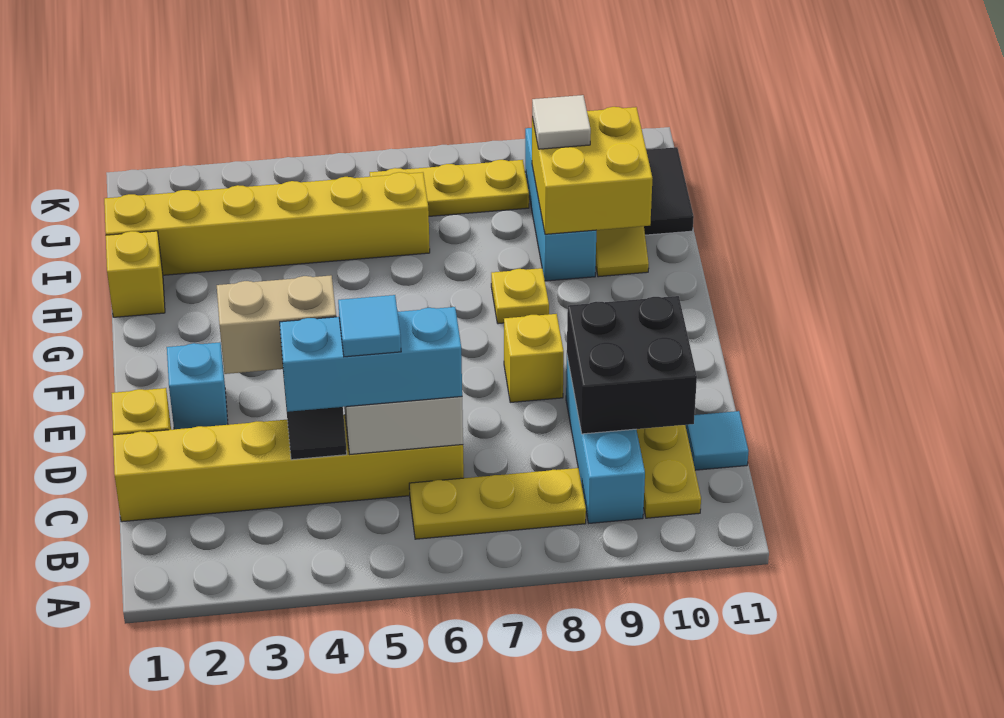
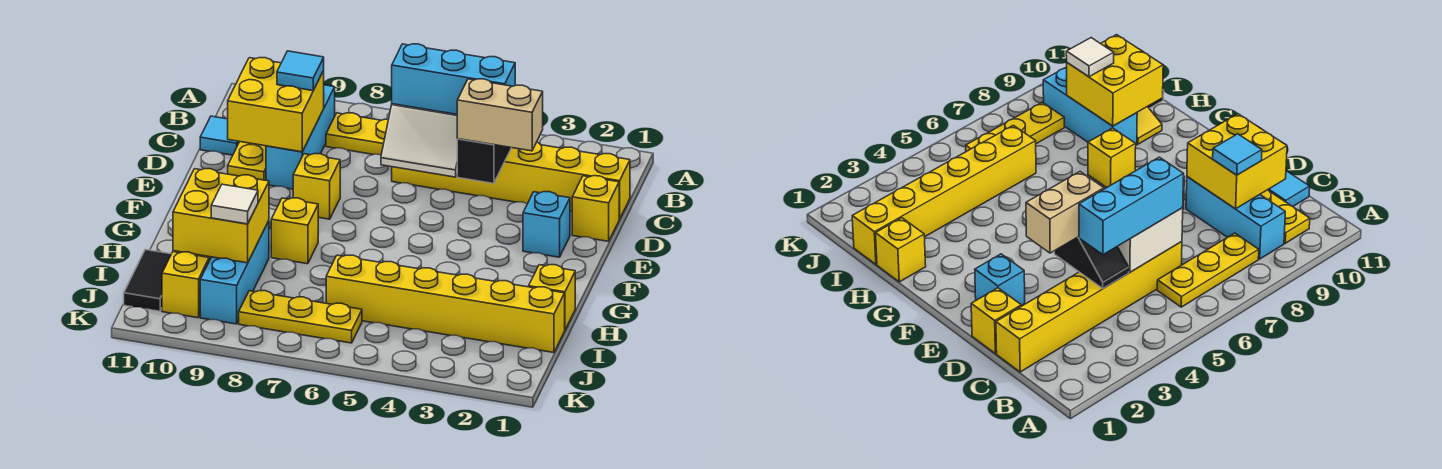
cyan tile C5 level 4 -> cyan tile C9 level 3
black brick C9:D10 level 2 -> yellow brick C9:D10 level 2
yellow plate G8 level 1 -> yellow brick G8 level 1

